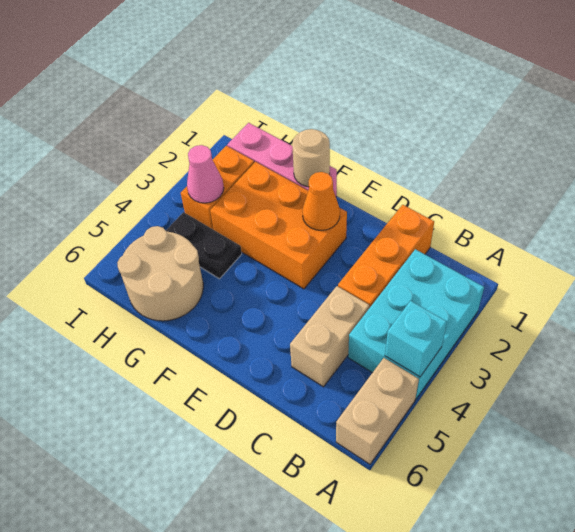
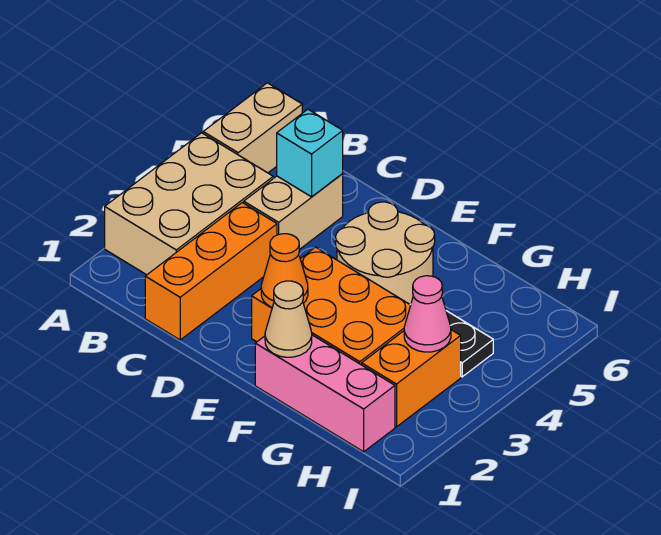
cyan brick A2:B4 level 1 -> tan brick A2:B4 level 1
cyan brick A4 level 2 -> cyan brick C5 level 2
tan round brick F1 level 2 -> tan cone F1 level 2
tan round brick G5:H6 level 1 -> tan round brick E4:F5 level 1

